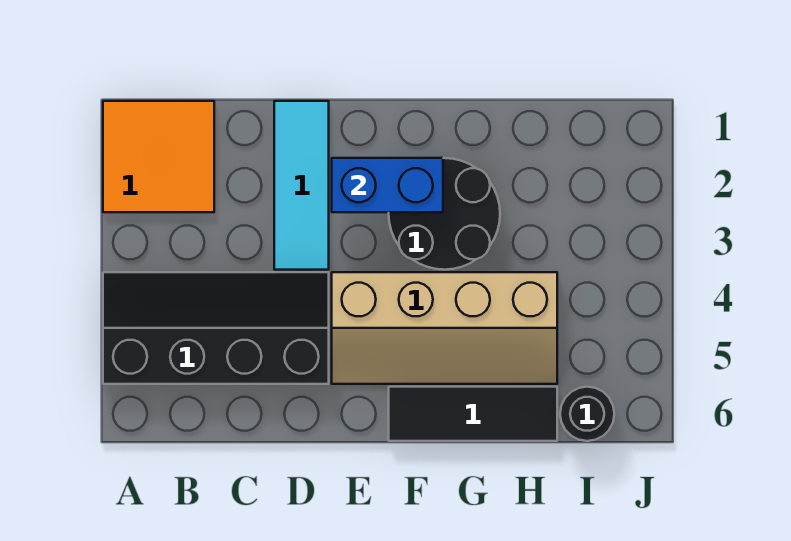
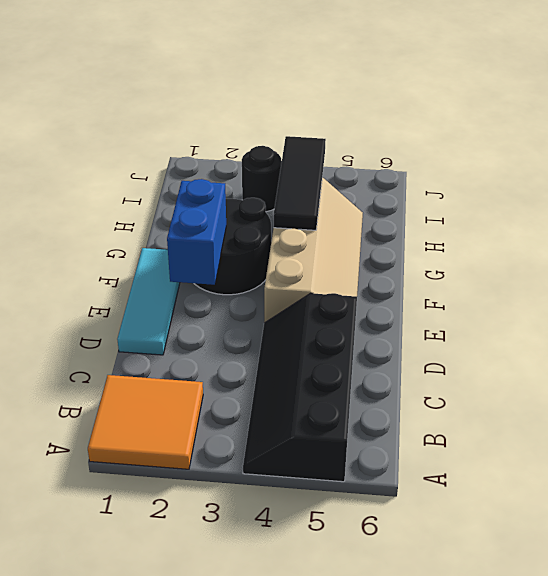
cyan tile D1:D3 level 1 -> cyan tile D1:F1 level 1
black tile F6:H6 level 1 -> black tile G4:I4 level 2
black round brick I6 level 1 -> black round brick I3 level 1

